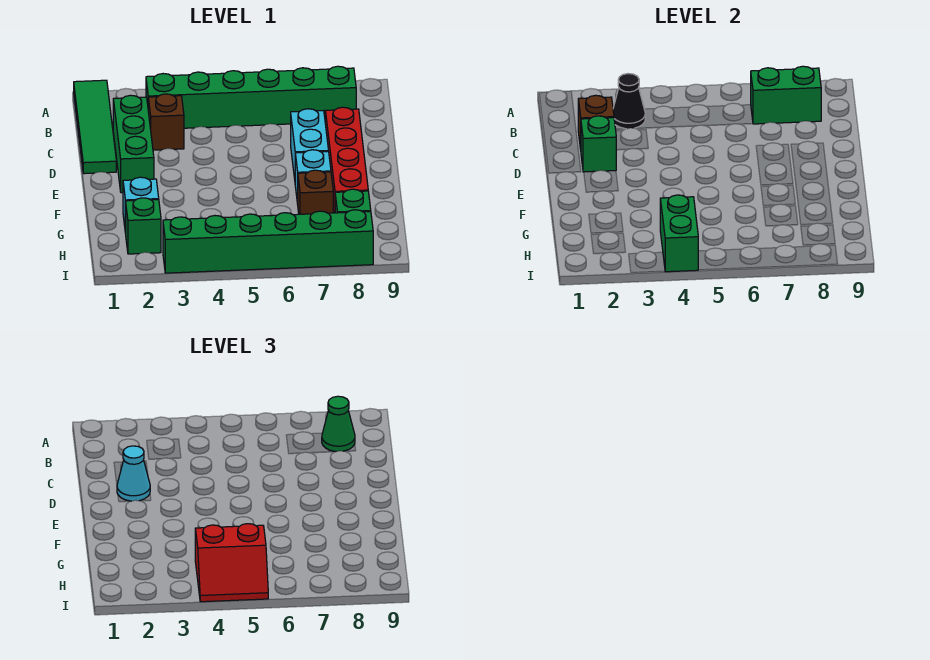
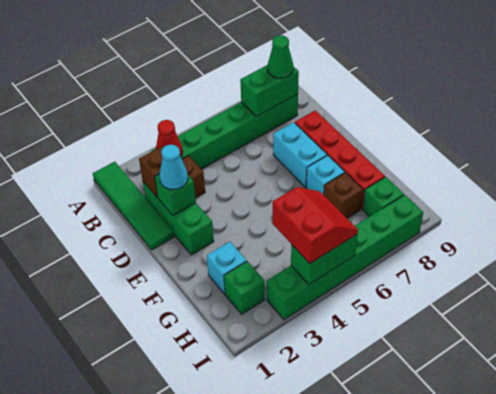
black cone B3 level 2 -> red cone B3 level 2
green brick H4:I4 level 2 -> green brick I4:I5 level 2
red slope H4:I5 level 3 top H -> red slope H4:I5 level 3 top 4

